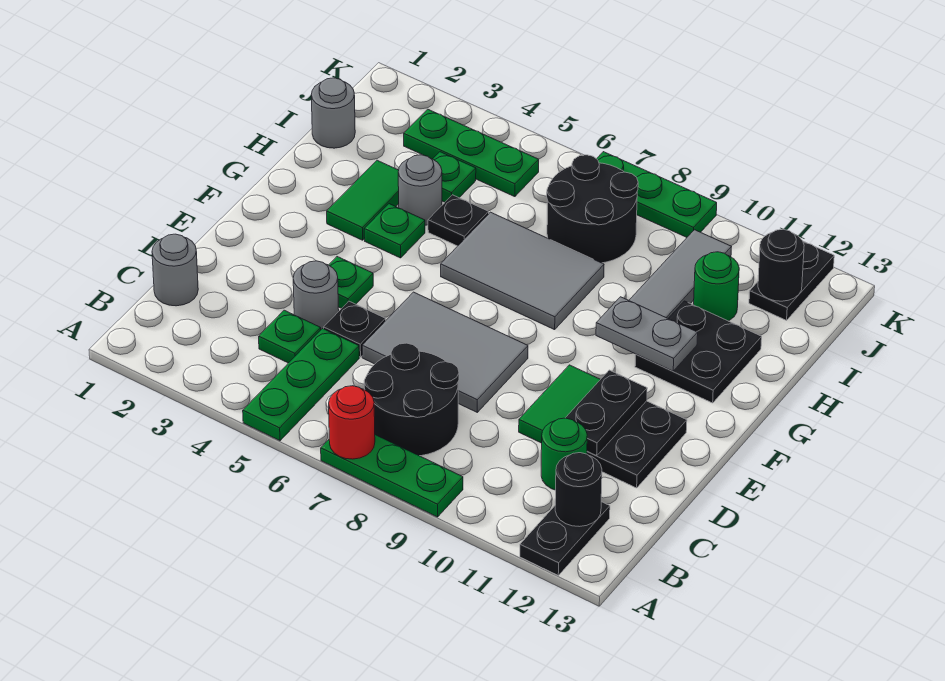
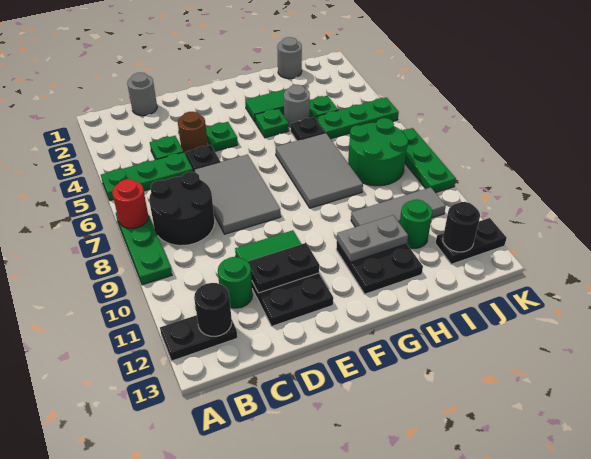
grey round brick D4 level 1 -> brown round brick D4 level 1
grey plate G10:G11 level 2 -> grey plate G11:H11 level 2
black round brick I7:J8 level 1 -> green round brick I7:J8 level 1
green plate J3:J5 level 1 -> green plate I5:K5 level 1

